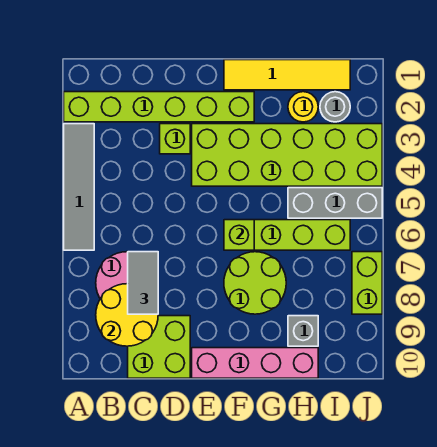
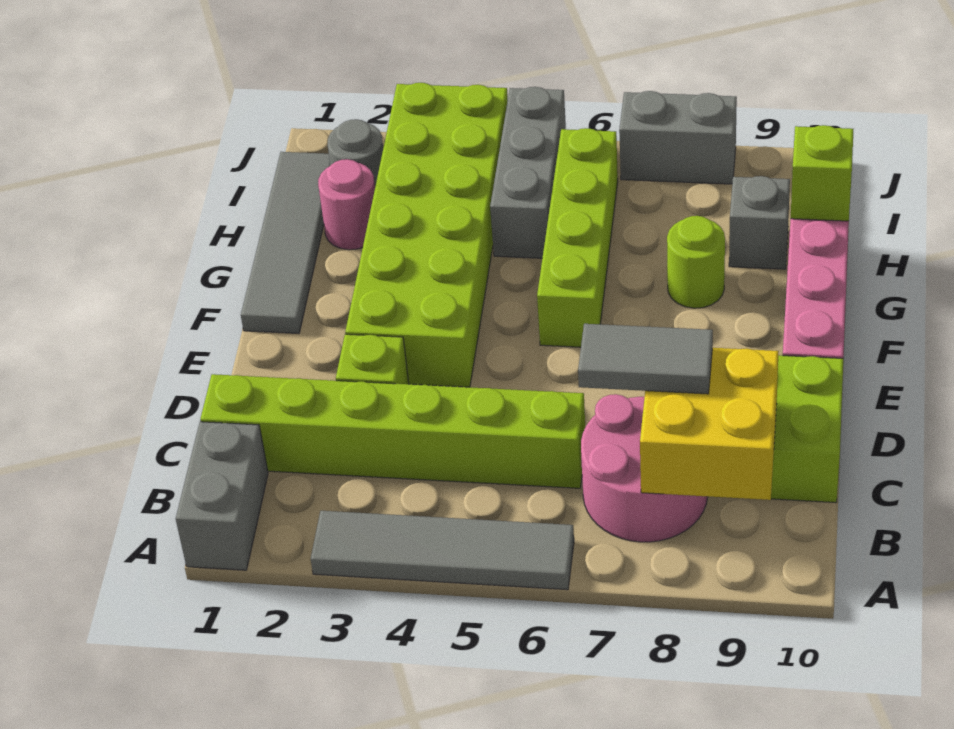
none -> grey brick A1:B1 level 1
lime brick A2:F2 level 1 -> lime brick C1:C6 level 1
yellow round brick B8:C9 level 2 -> yellow brick B8:C9 level 2
yellow tile F1:I1 level 1 -> grey tile F1:I1 level 1
lime brick F6 level 2 -> lime brick H10 level 2
lime round brick F7:G8 level 1 -> lime round brick G8 level 1
yellow round brick H2 level 1 -> pink round brick H2 level 1
lime brick J7:J8 level 1 -> grey brick J7:J8 level 1

